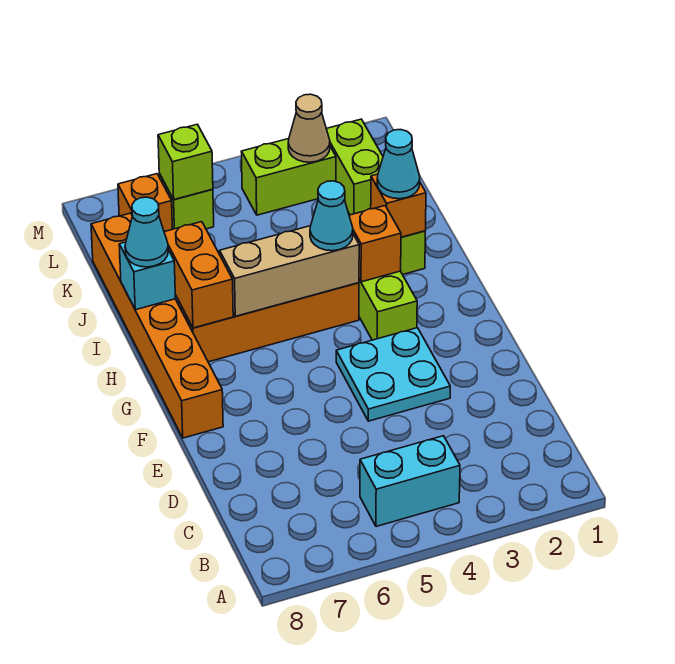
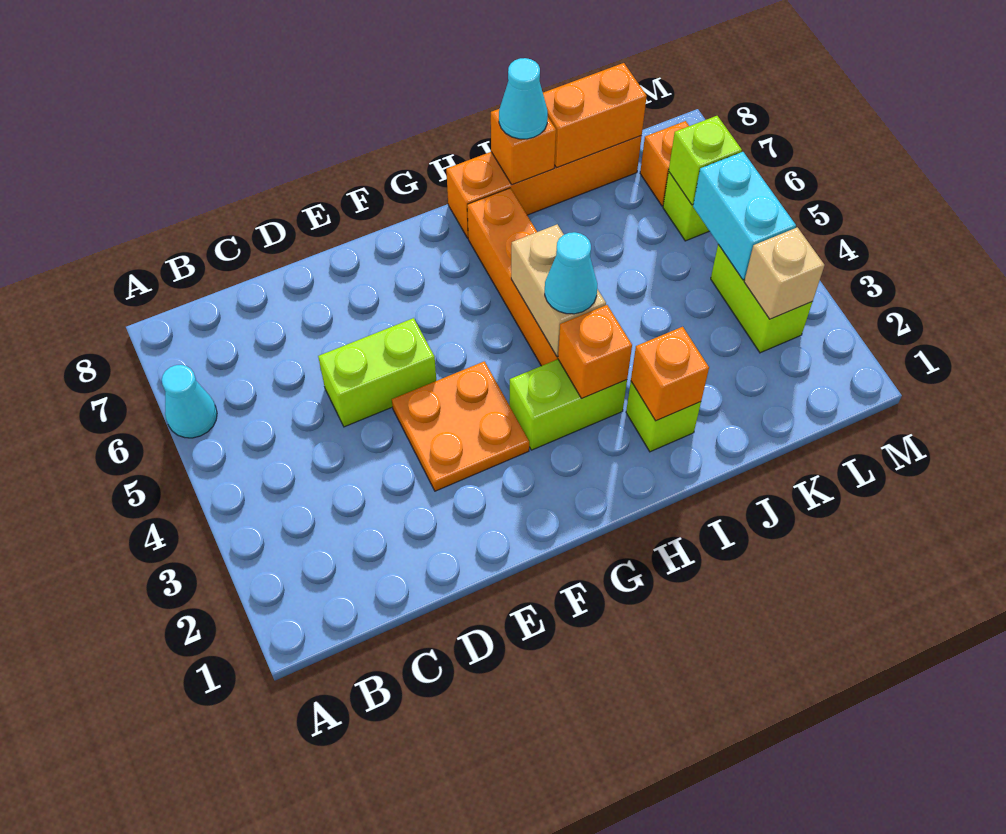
cyan brick B4:B5 level 1 -> cyan brick L4:L5 level 2
cyan plate E3:F4 level 1 -> orange plate E3:F4 level 1
orange brick F8:K8 level 1 -> orange brick H8:K8 level 1
tan brick H4:H6 level 2 -> tan brick H4:H5 level 2
orange brick H7:I7 level 2 -> orange brick J8:K8 level 2
cyan cone I2 level 3 -> cyan cone A6 level 1
cyan brick I8 level 2 -> orange brick I8 level 2
lime brick K2:L2 level 1 -> lime brick D5:E5 level 1
tan cone L3 level 2 -> tan brick L3 level 2

